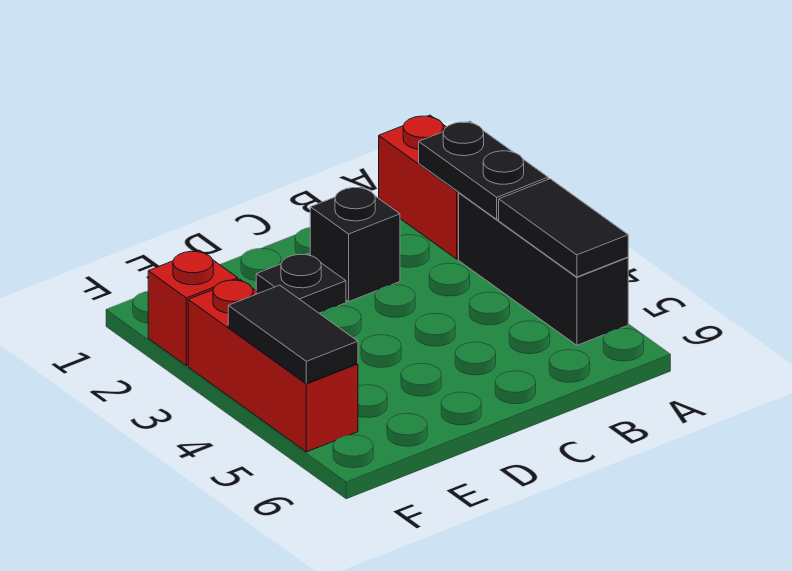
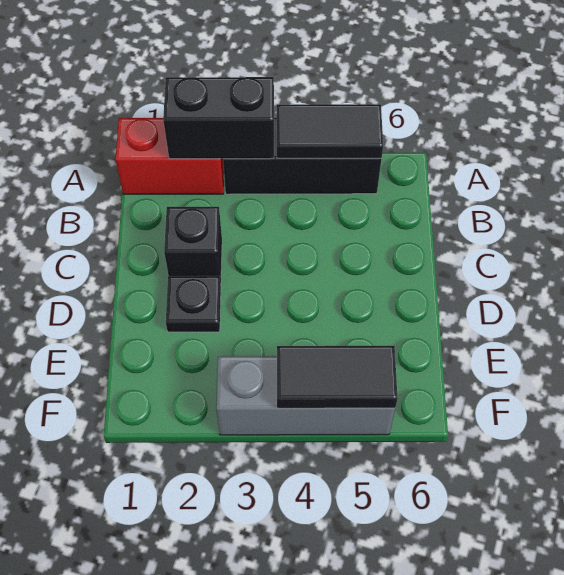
black plate A2:A3 level 2 -> black brick A2:A3 level 2
red brick F2 level 1 -> none
red brick F3:F5 level 1 -> grey brick F3:F5 level 1

